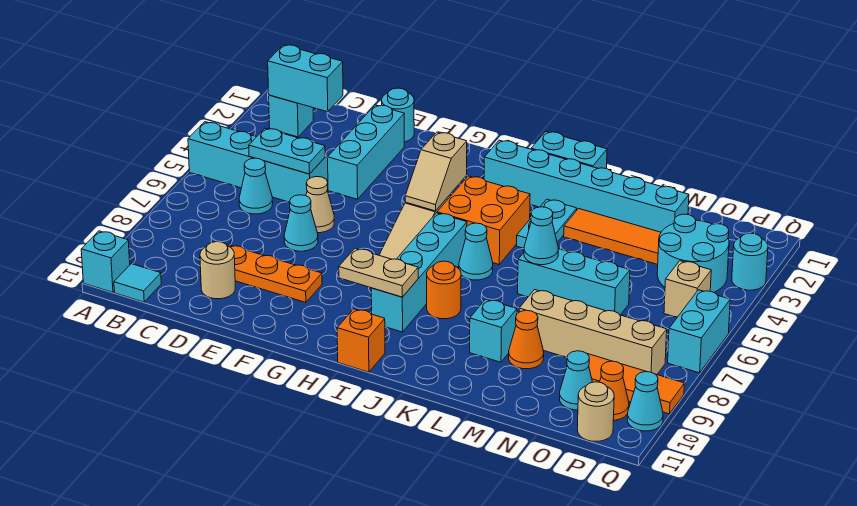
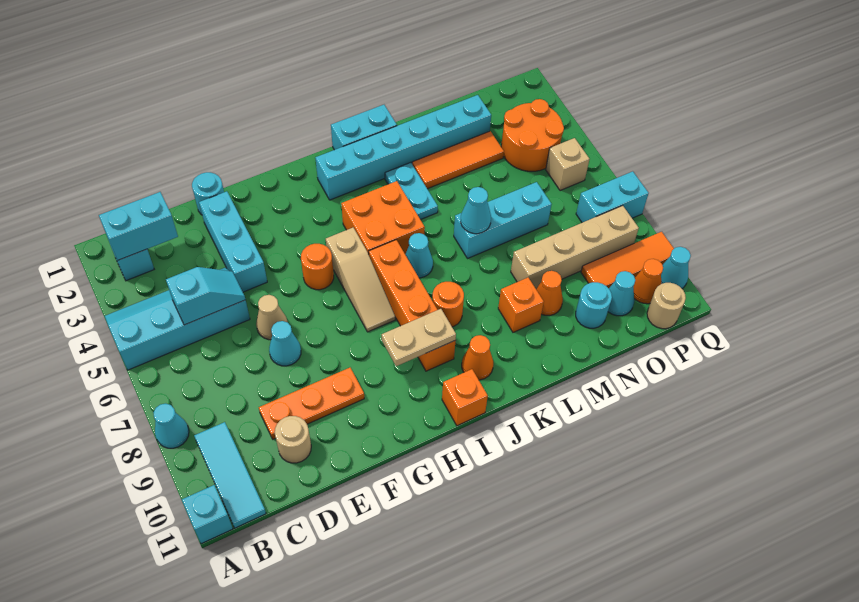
cyan tile B11 level 1 -> cyan tile B9:B11 level 1
cyan plate C5:D5 level 2 -> cyan slope C5:D5 level 2 top C
cyan cone C6 level 1 -> cyan cone A8 level 1
none -> orange round brick G5 level 1
tan slope H4:H5 level 2 top 4 -> none
cyan brick I6:I9 level 1 -> orange brick I6:I9 level 1
none -> orange cone J10 level 1
cyan brick L9 level 1 -> orange brick L9 level 1
cyan round brick O3:P4 level 1 -> orange round brick O3:P4 level 1
cyan round brick Q3 level 1 -> cyan round brick N10 level 1
cyan brick Q6:Q7 level 1 -> cyan brick P7:Q7 level 1

